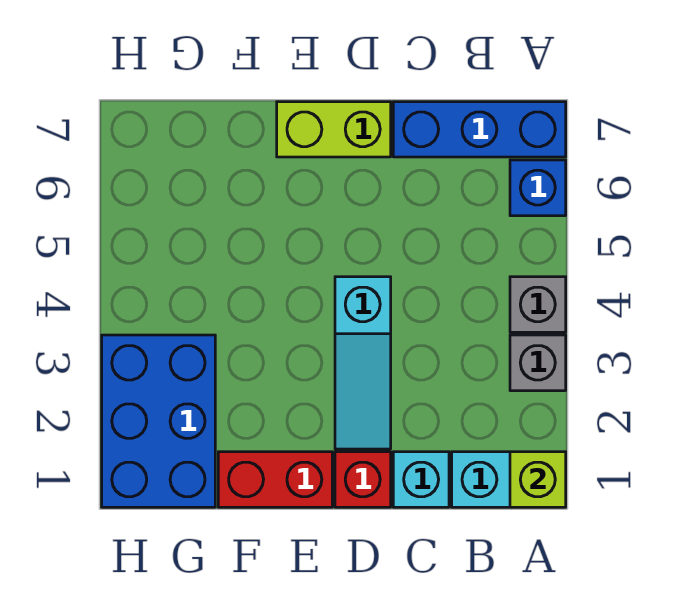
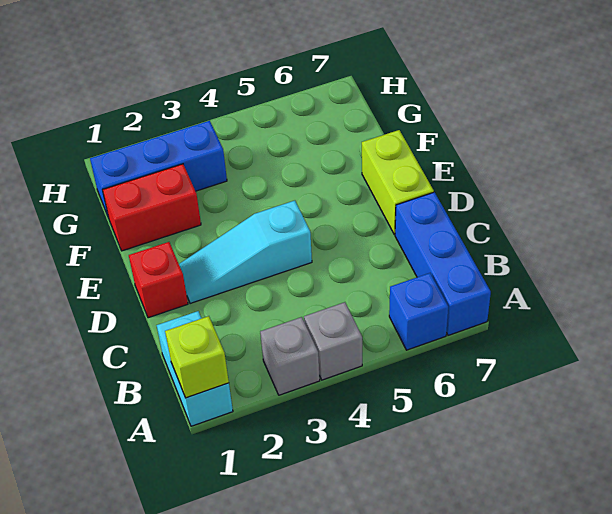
cyan brick C1 level 1 -> none
red brick E1:F1 level 1 -> red brick F1:F2 level 1
blue brick G1:H3 level 1 -> blue brick G1:G3 level 1

